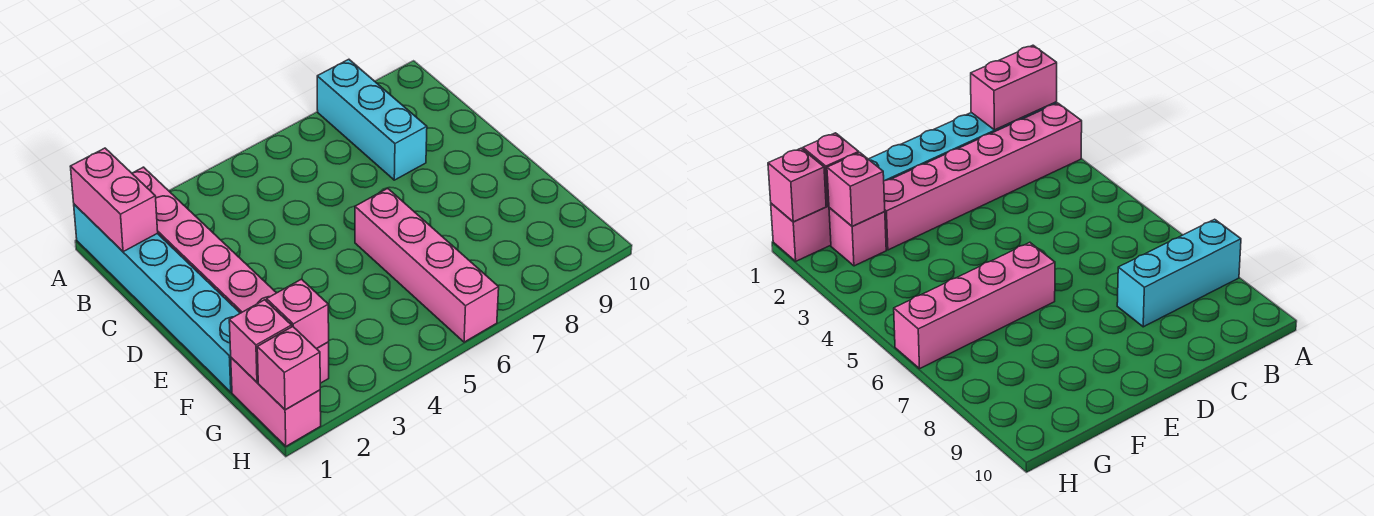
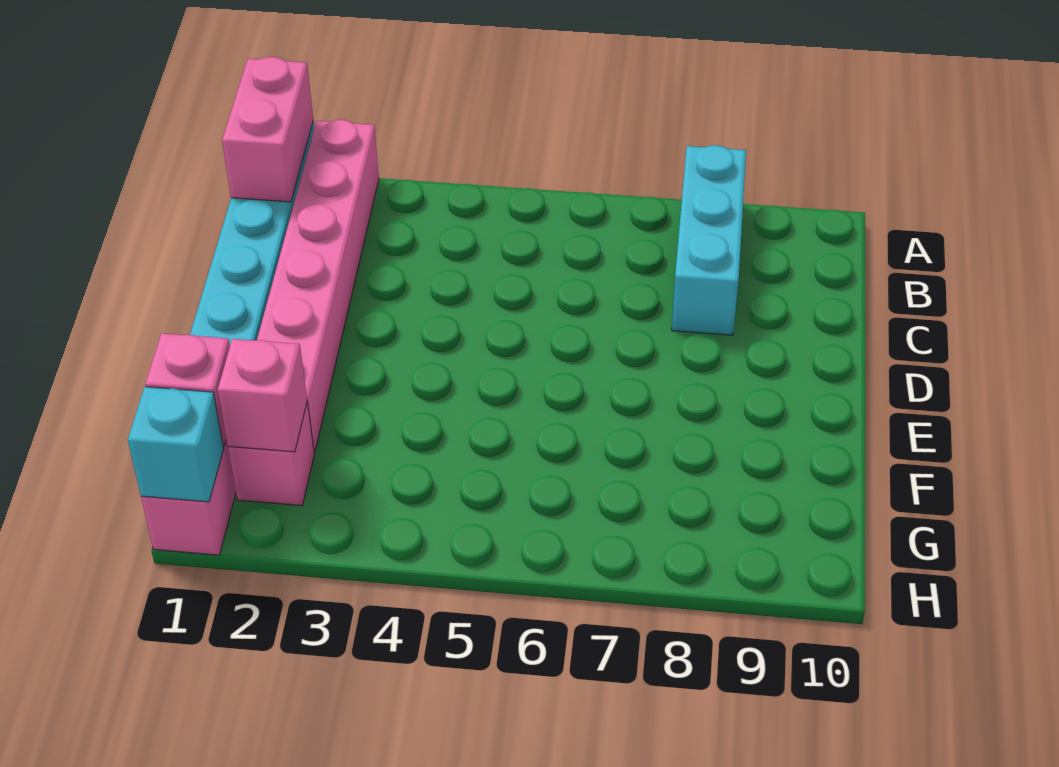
pink brick E6:H6 level 1 -> none
pink brick H1 level 2 -> cyan brick H1 level 2

